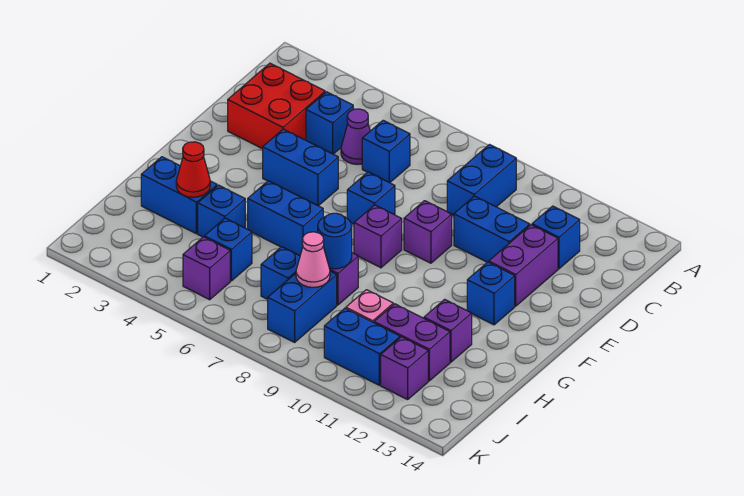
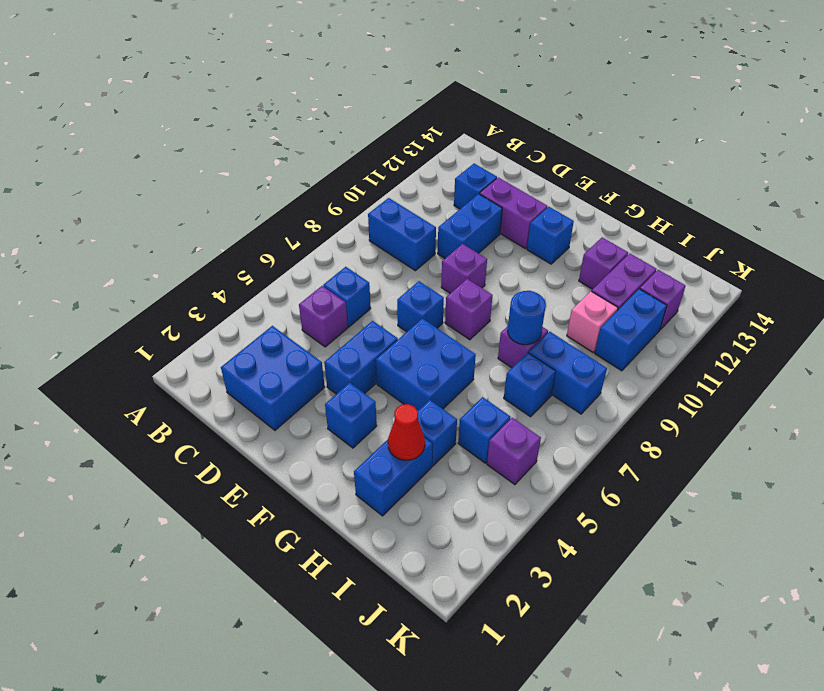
red brick C2:D3 level 1 -> blue brick C2:D3 level 1
blue brick C4 level 1 -> blue brick F3 level 1
purple cone C5 level 1 -> purple brick C5 level 1
blue brick G5:G6 level 1 -> blue brick F5:G6 level 1
pink cone I8 level 2 -> none

